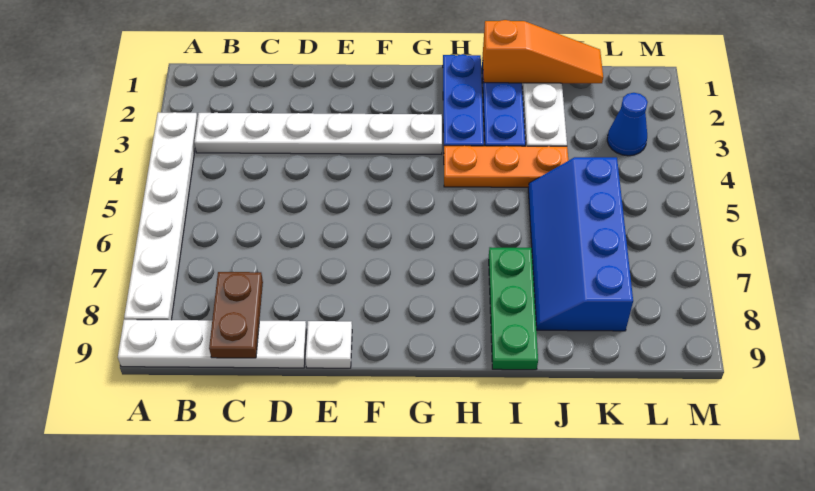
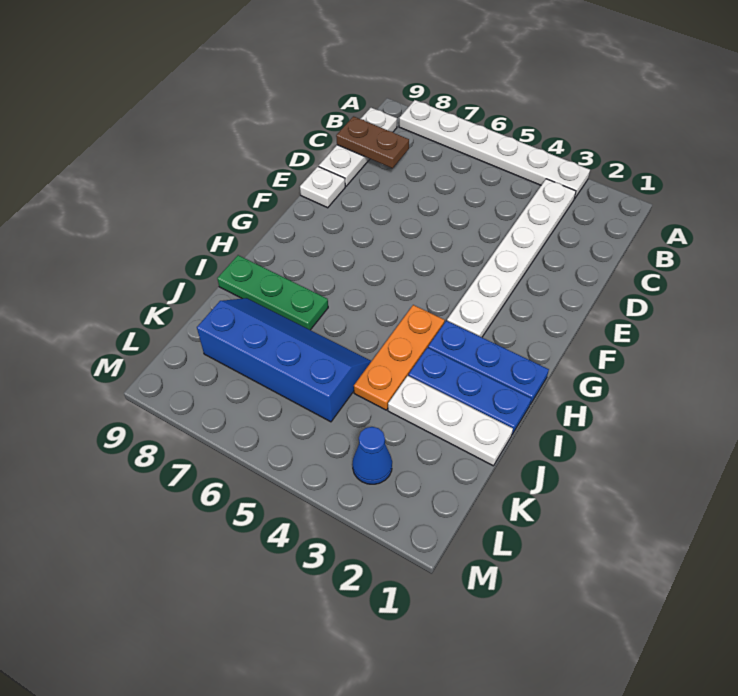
white plate A9:D9 level 1 -> white plate B9:D9 level 1
orange slope I1:K1 level 2 top I -> none

